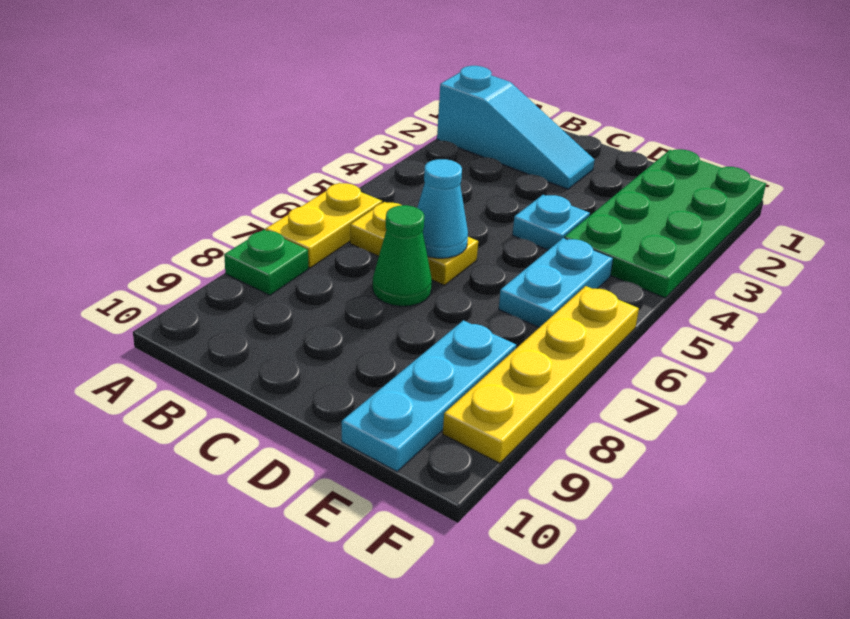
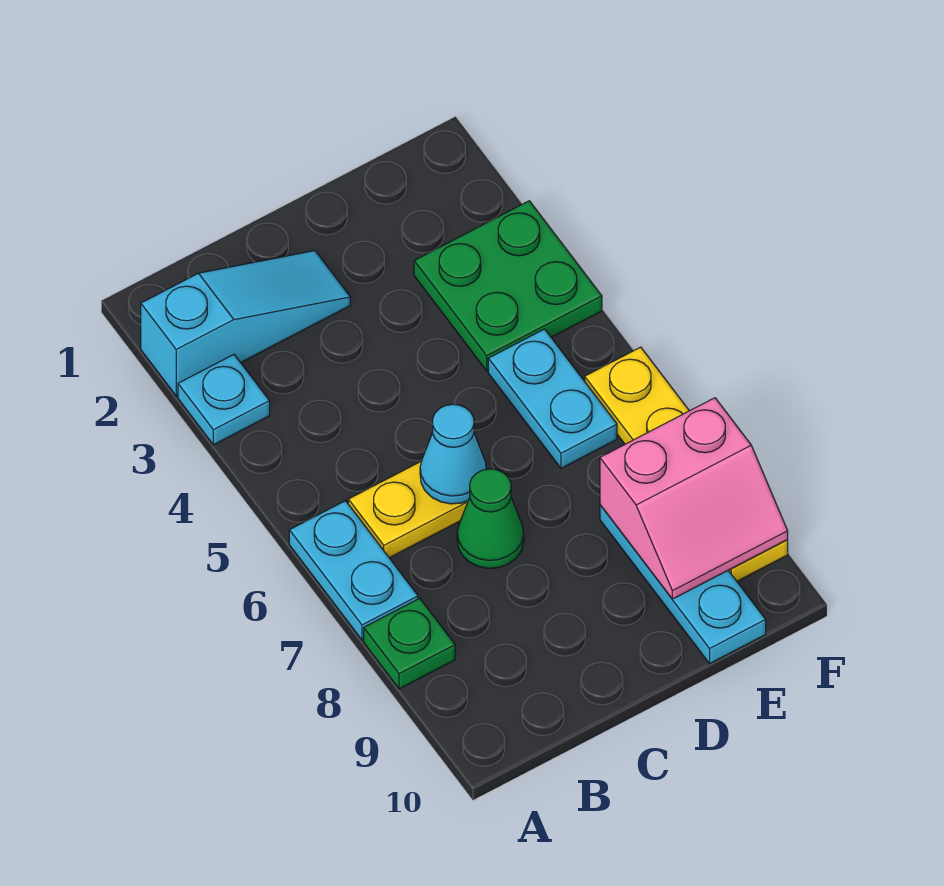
yellow plate A6:A7 level 1 -> cyan plate A6:A7 level 1
cyan plate D4 level 1 -> cyan plate A3 level 1
green plate E1:F4 level 1 -> green plate E3:F4 level 1
none -> pink slope E8:F9 level 2 top 8

